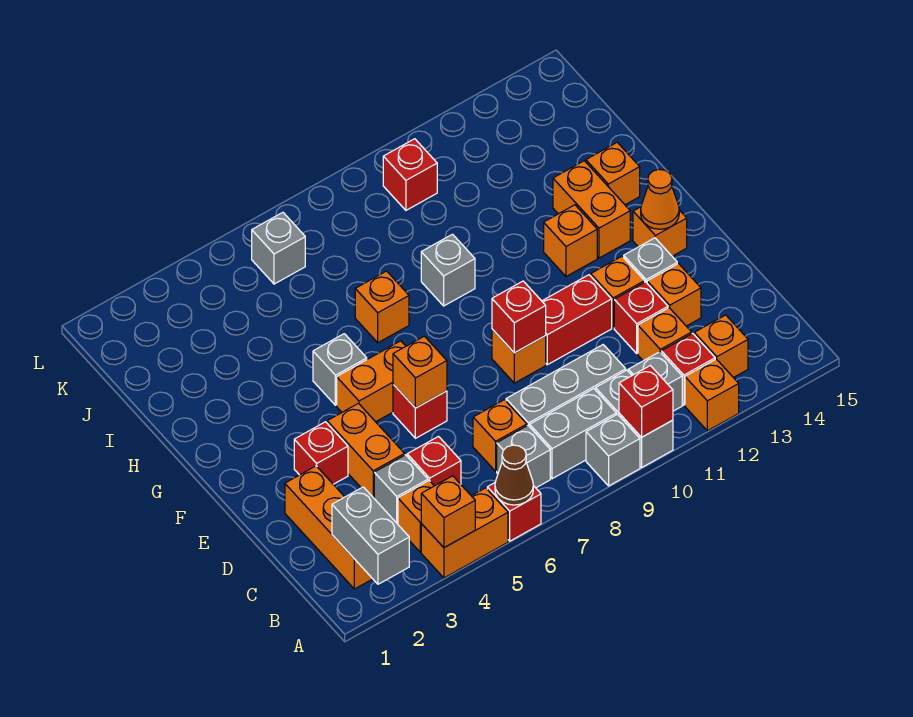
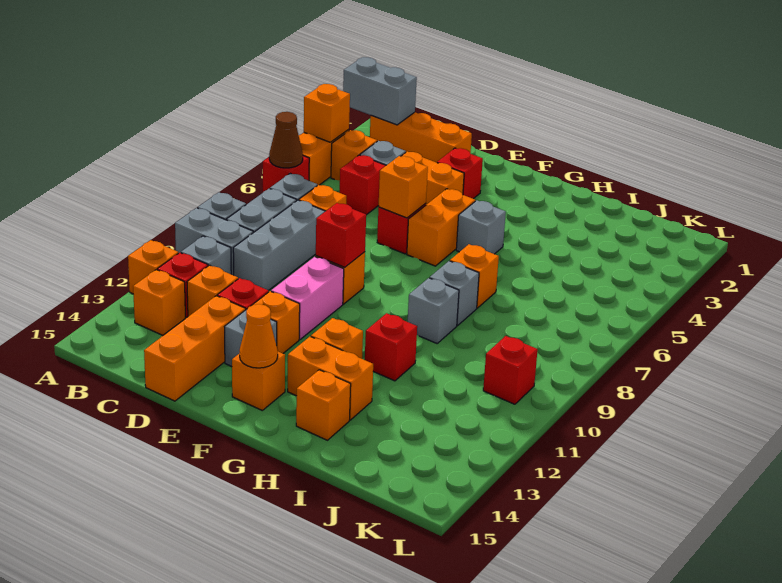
red brick A10 level 2 -> red brick H11 level 1
orange brick D13 level 1 -> orange brick D13:D15 level 1
red brick E10:E11 level 1 -> pink brick E10:E11 level 1
grey brick K6 level 1 -> grey brick H8 level 1

